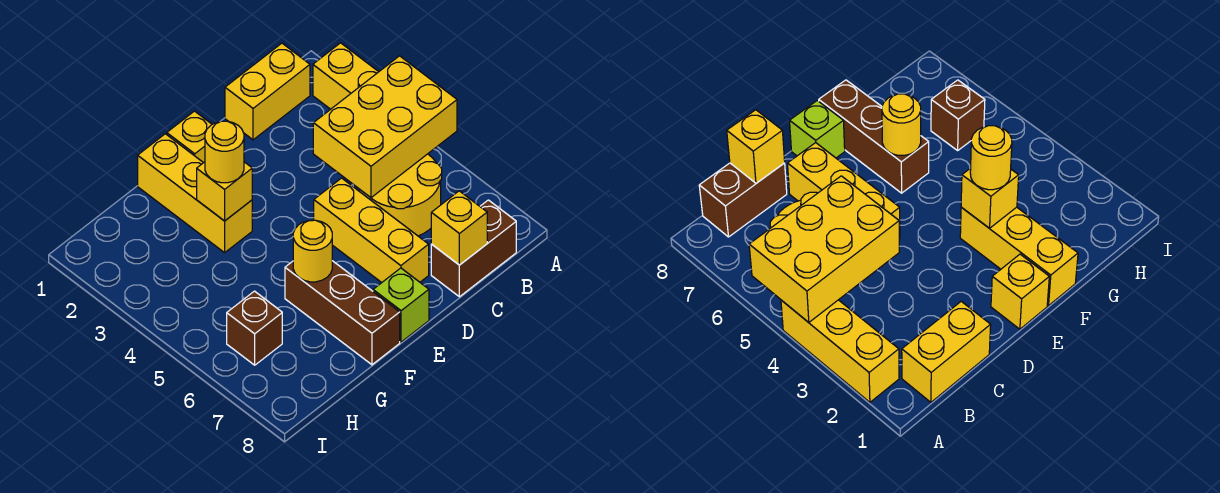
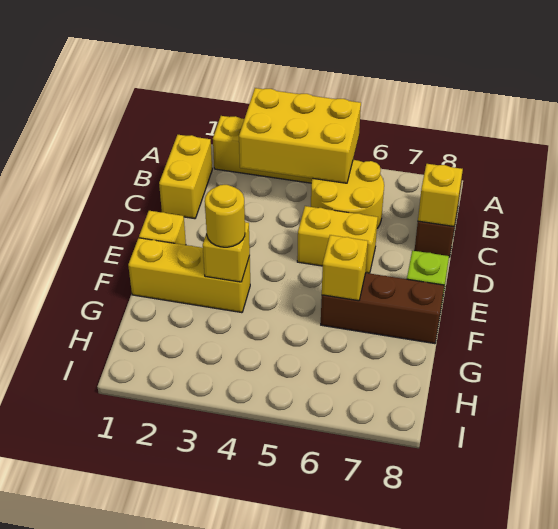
yellow brick A4:C5 level 2 -> yellow brick A3:B5 level 2
yellow brick D5:D7 level 1 -> yellow brick D5:D6 level 1
yellow round brick F6 level 2 -> yellow brick F6 level 2
brown brick H6 level 1 -> none

